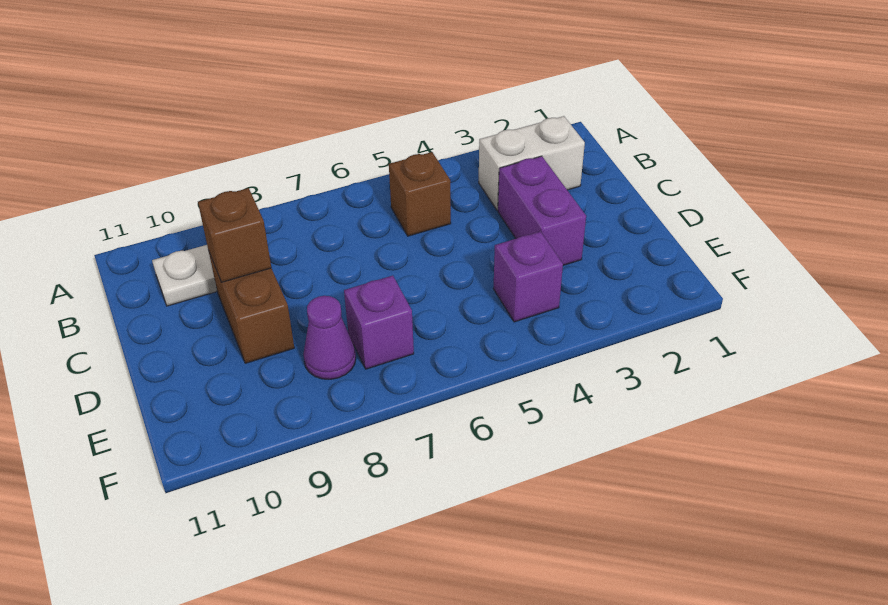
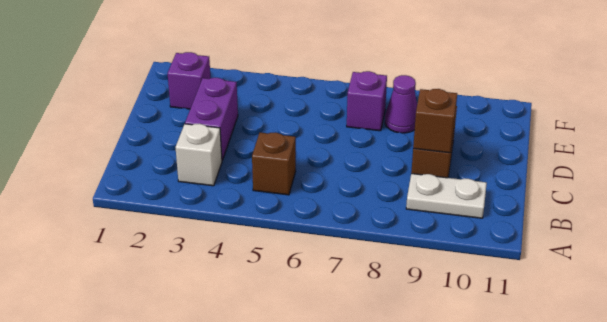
white brick B2:B3 level 1 -> white brick B3 level 1
purple brick E4 level 1 -> purple brick E2 level 1

